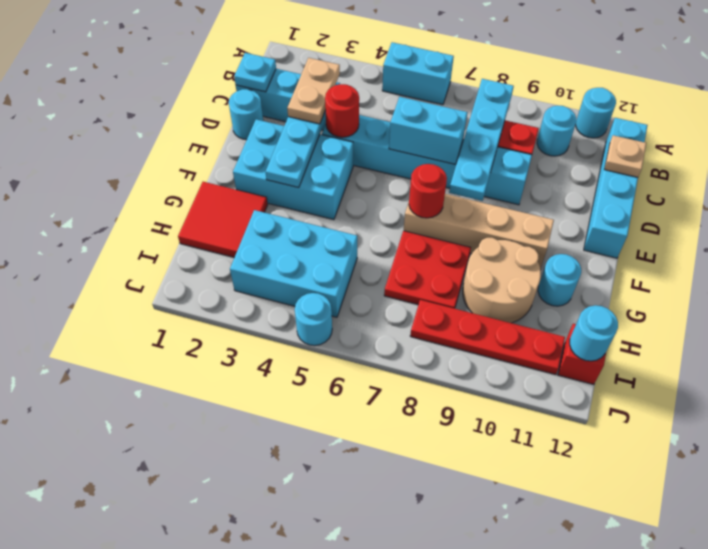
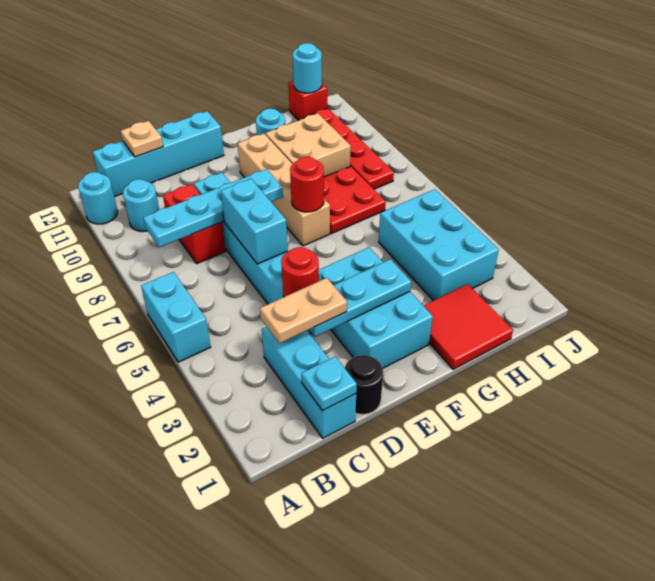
cyan round brick D1 level 1 -> black round brick D1 level 1
tan round brick G9:H10 level 1 -> tan brick G9:H10 level 1
cyan round brick J5 level 1 -> none

